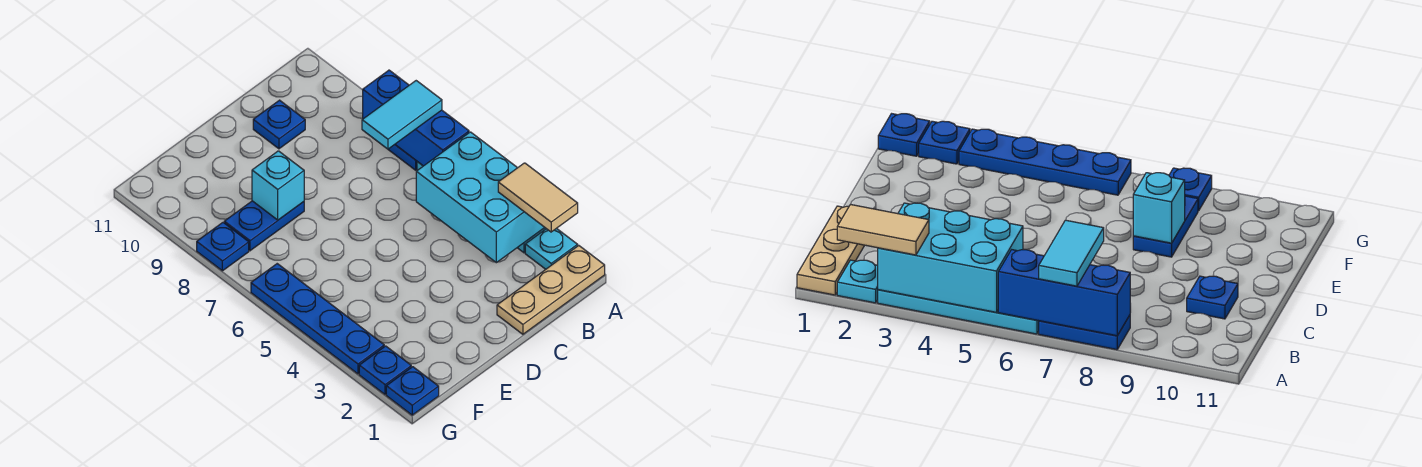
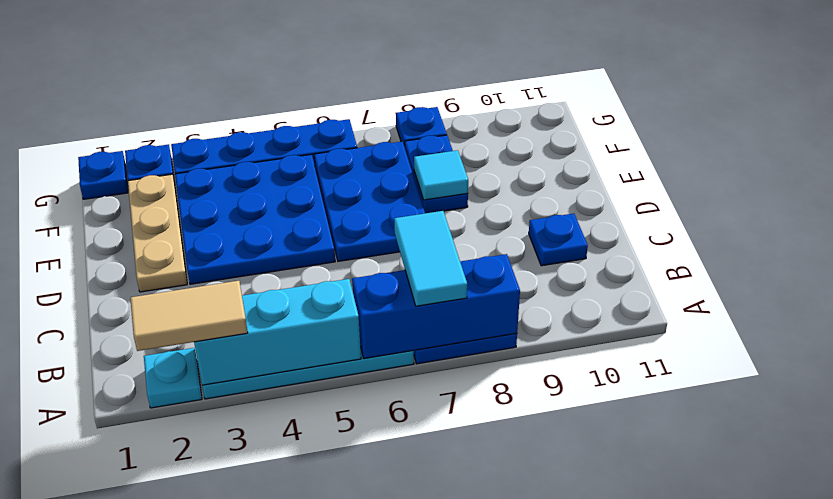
tan plate A1:C1 level 1 -> tan plate D2:F2 level 1
cyan brick A3:B5 level 2 -> cyan brick A3:A5 level 2
none -> blue plate D3:F5 level 1
none -> blue plate D6:F7 level 1
cyan brick E8 level 2 -> cyan tile E8 level 2

